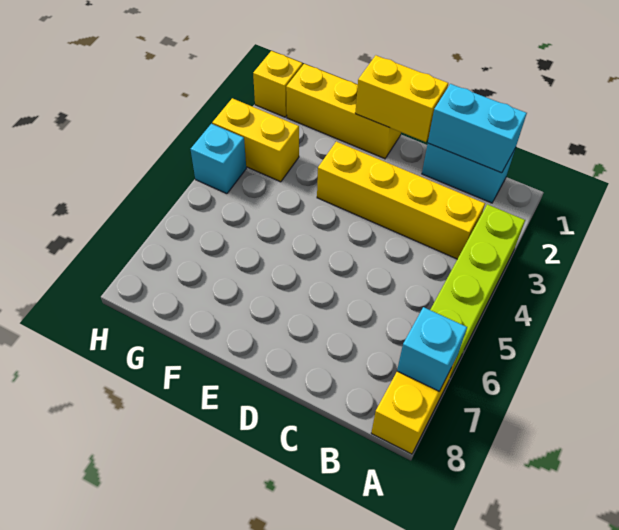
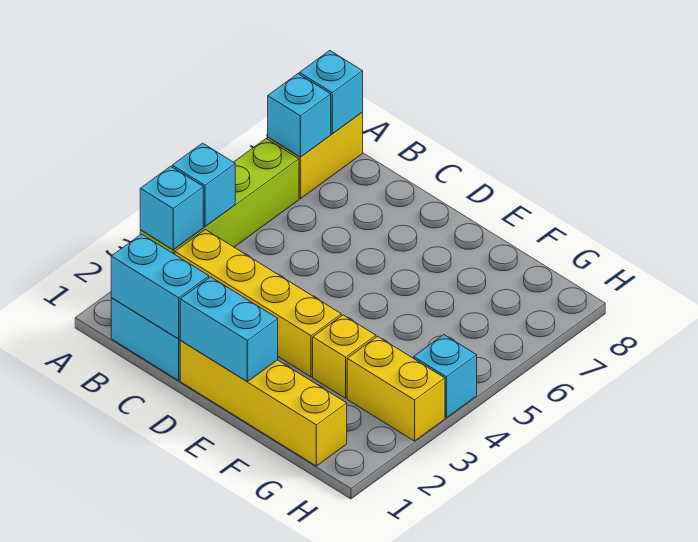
none -> cyan brick A3 level 2
none -> cyan brick A4 level 2
none -> cyan brick A8 level 2
yellow brick D1:E1 level 2 -> cyan brick D1:E1 level 2
yellow brick E1:G1 level 1 -> yellow brick D1:G1 level 1
yellow brick H1 level 1 -> yellow brick F3 level 1

